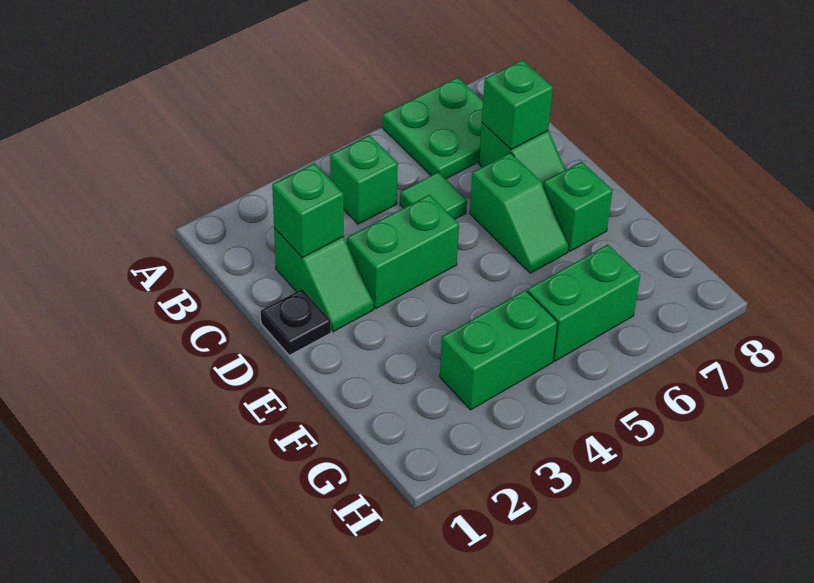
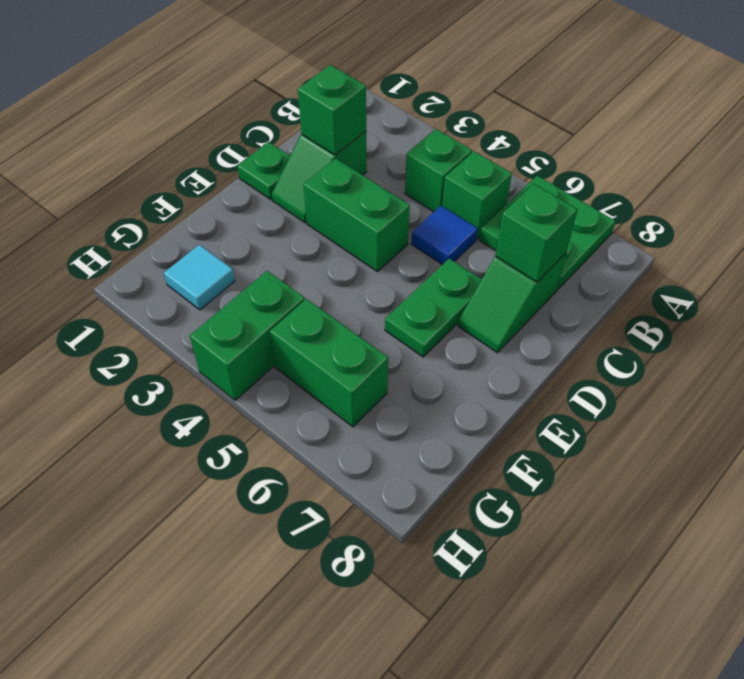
green tile C5 level 1 -> blue tile C5 level 1
black plate D1 level 1 -> green plate D1 level 1
green slope D6:E6 level 1 top D -> green plate D6:E6 level 1
green brick E7 level 1 -> green brick B5 level 1
none -> cyan tile G2 level 1
green brick G3:G4 level 1 -> green brick G4:H4 level 1

